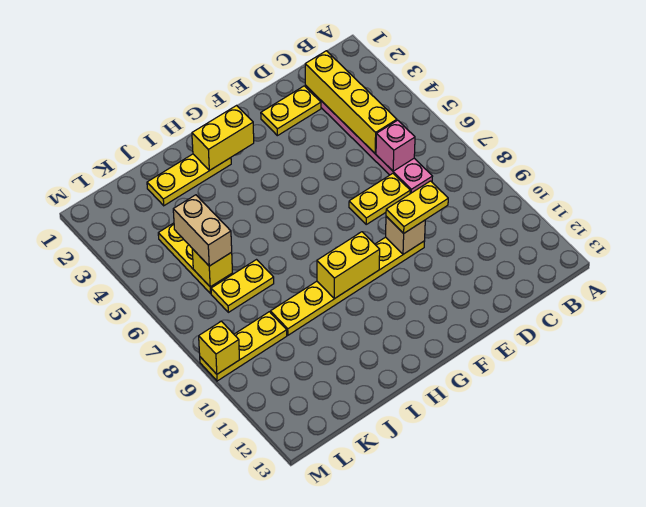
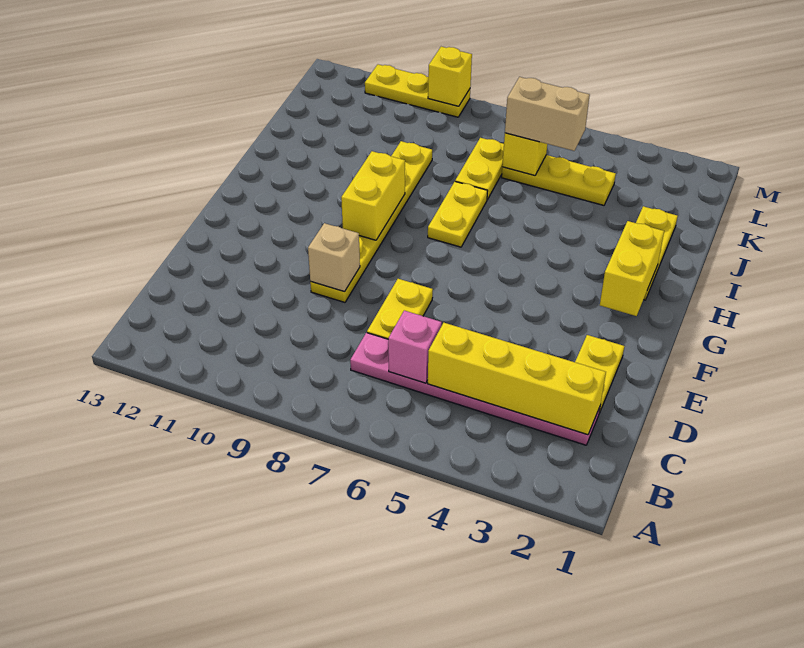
yellow plate D9:E9 level 3 -> yellow plate H7:I7 level 1
yellow plate K9:M9 level 1 -> yellow plate M9:M11 level 1

